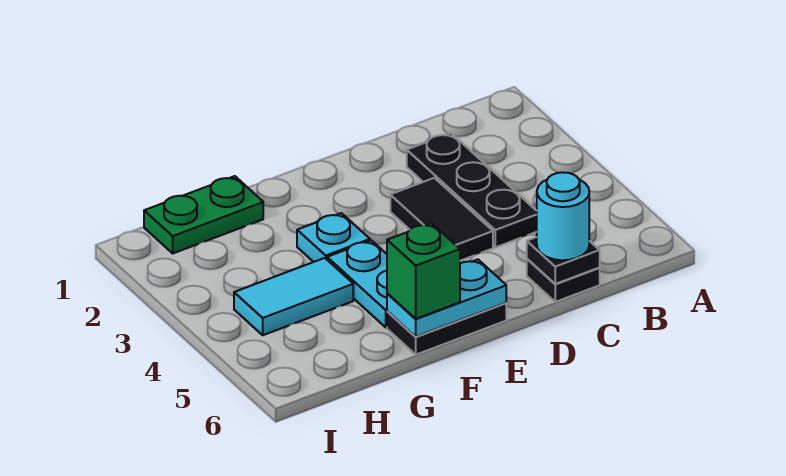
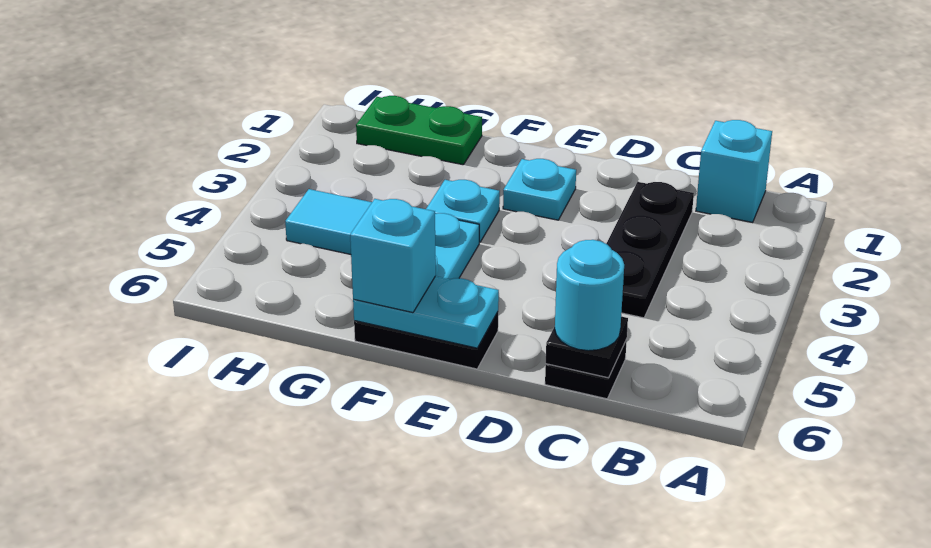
none -> cyan brick B1 level 1
black tile D3:D4 level 1 -> none
none -> cyan plate E2 level 1
green brick F6 level 3 -> cyan brick F6 level 3

